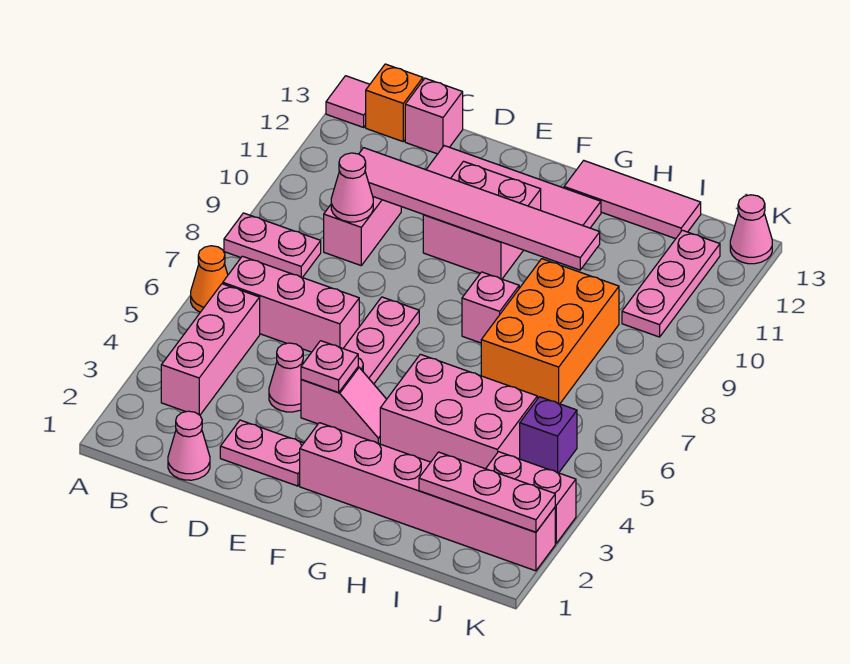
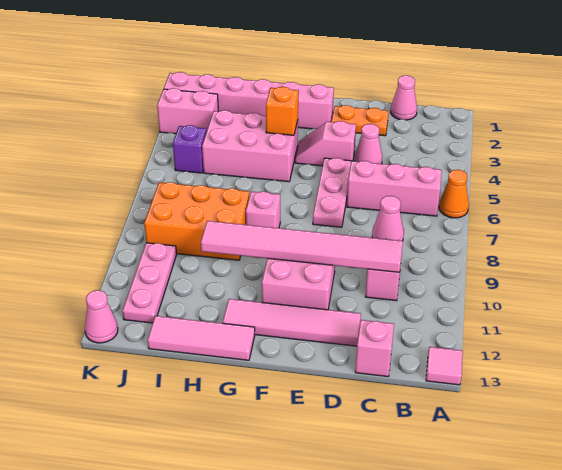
pink plate A8:B8 level 1 -> none
pink brick B3:B5 level 1 -> none
orange brick B13 level 1 -> orange brick G4 level 2
pink plate D2:E2 level 1 -> orange plate D2:E2 level 1
pink plate E4 level 2 -> none
orange brick H7:I9 level 1 -> orange brick H8:J9 level 1
pink plate I2:K2 level 2 -> none

